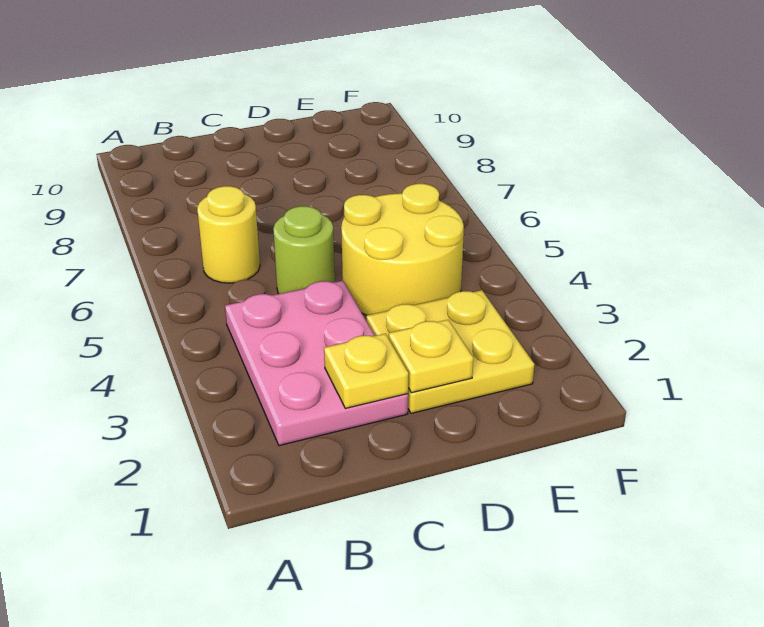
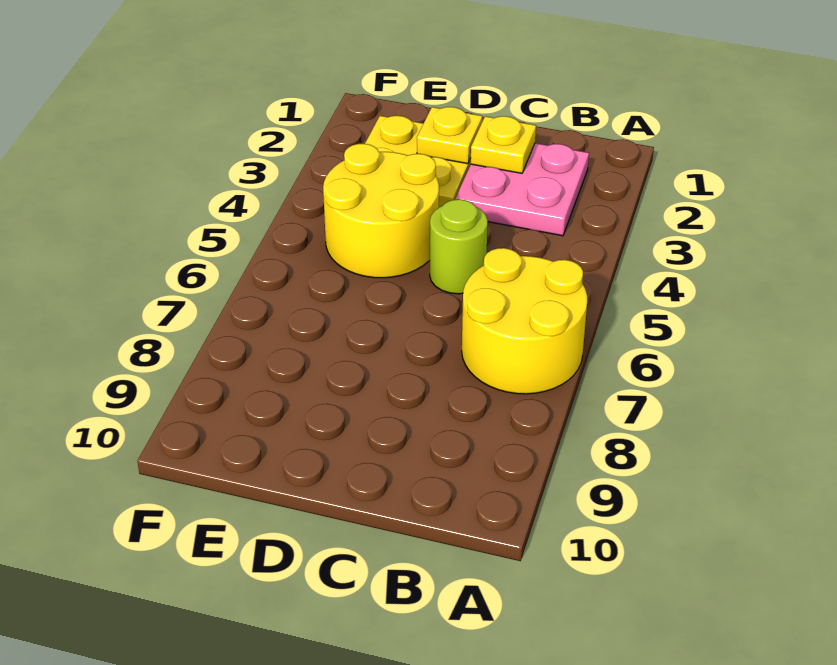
pink plate B2:C4 level 1 -> pink plate B2:C3 level 1
yellow round brick B6 level 1 -> yellow round brick A6:B7 level 1

